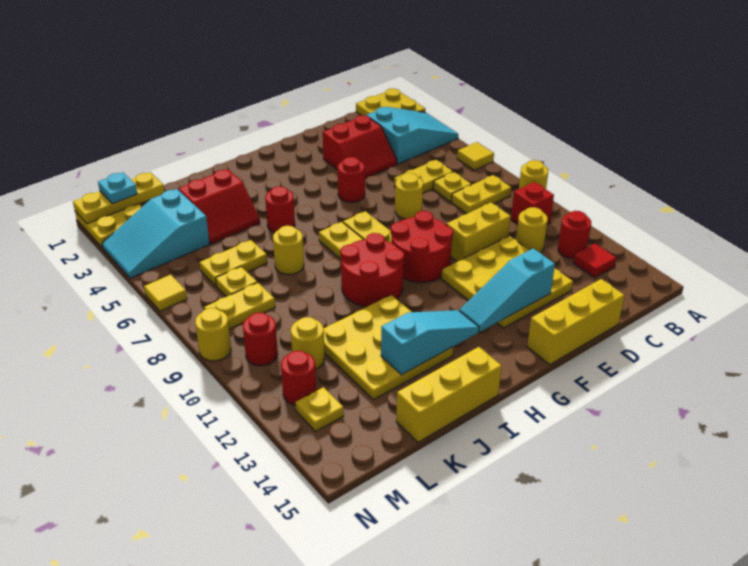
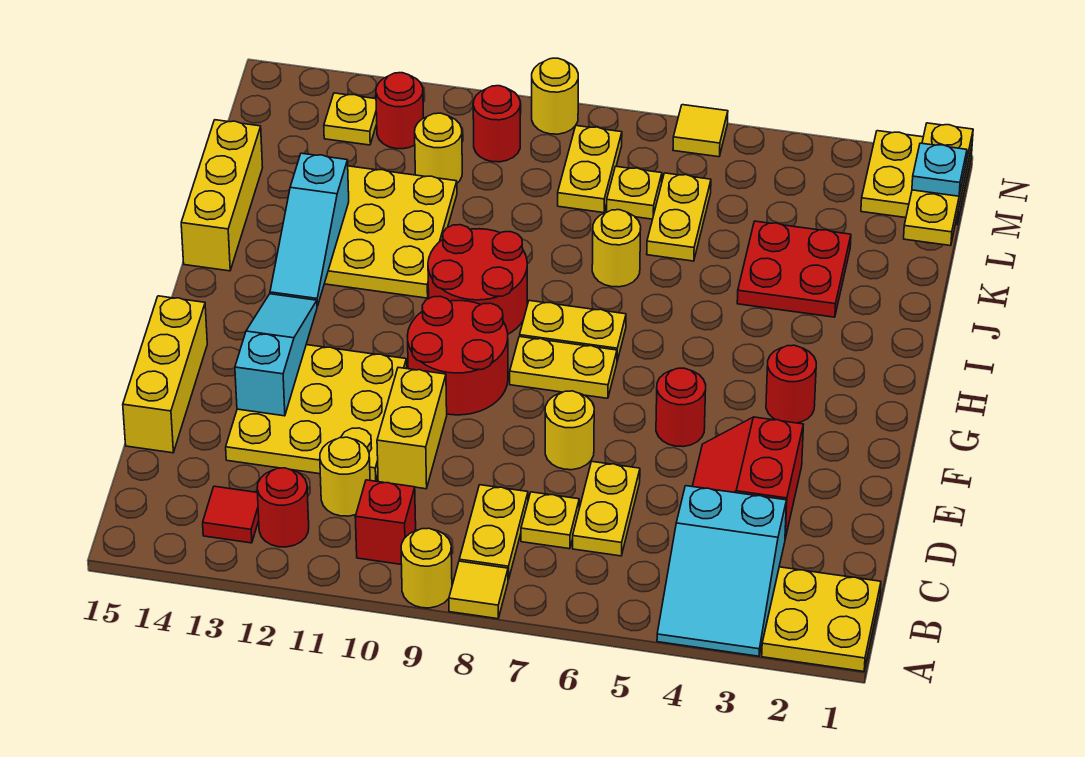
yellow tile A6 level 1 -> yellow tile A8 level 1
red round brick I5 level 1 -> red round brick G3 level 1
red slope J3:K4 level 1 top 3 -> red plate J3:K4 level 1
cyan slope L3:N4 level 1 top L -> none

